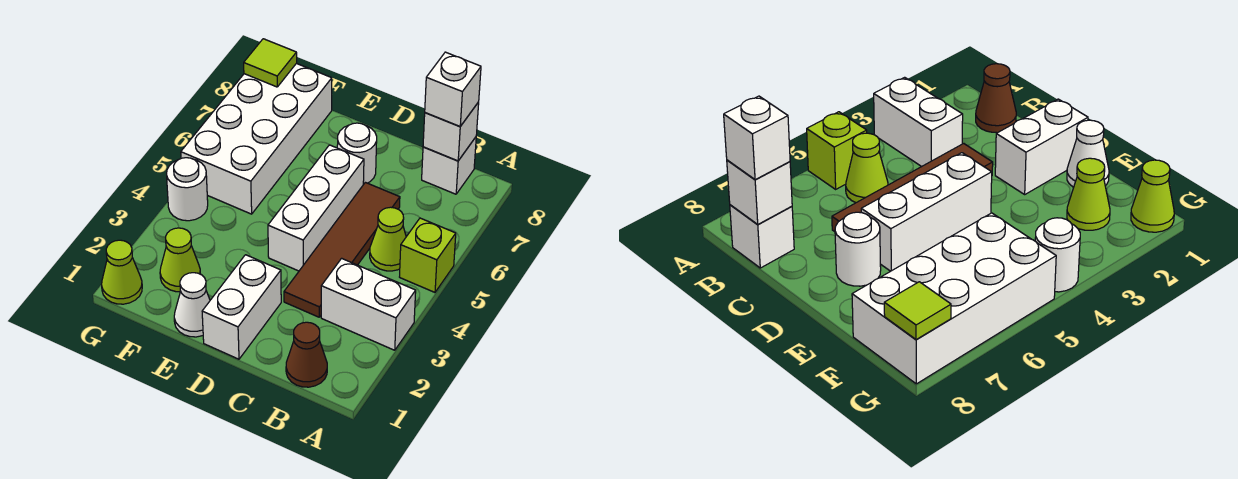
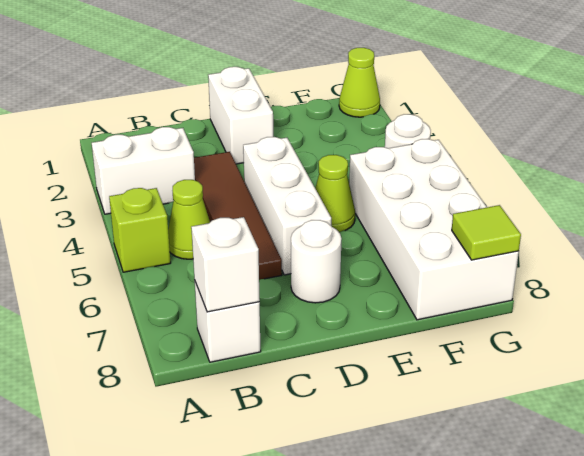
brown cone B1 level 1 -> none
white brick B8 level 3 -> none
white cone E1 level 1 -> none
lime cone F2 level 1 -> lime cone E5 level 1

